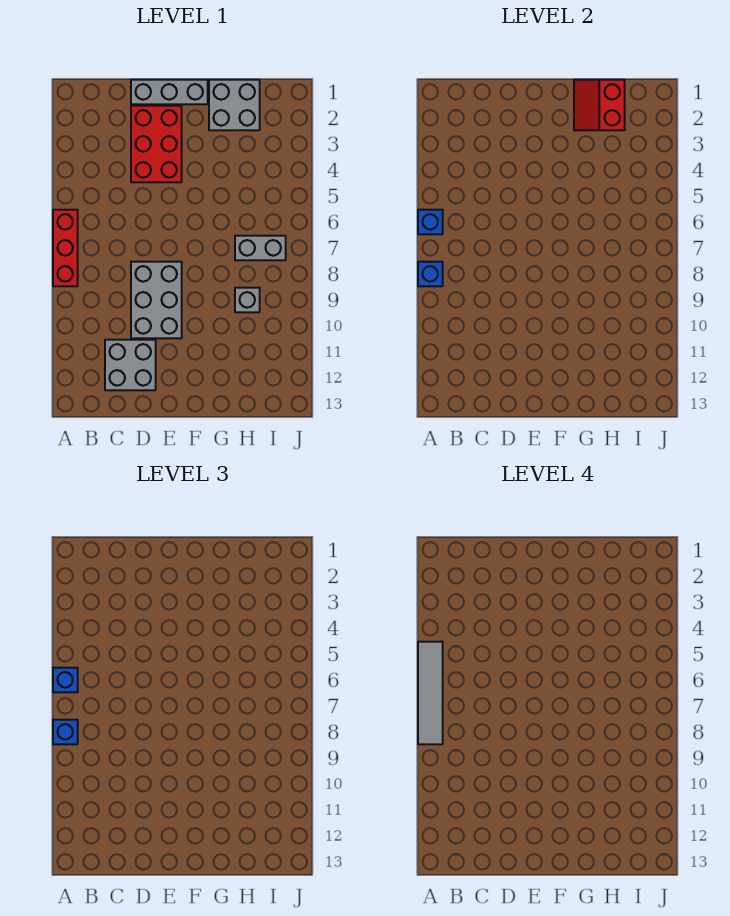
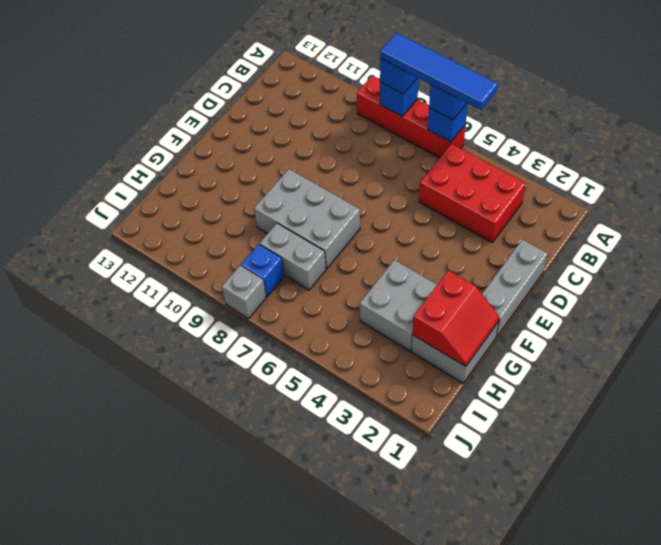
grey tile A5:A8 level 4 -> blue tile A5:A8 level 4
red brick A6:A8 level 1 -> red brick A6:A9 level 1
grey brick C11:D12 level 1 -> grey brick G3:H4 level 1
red brick D2:E4 level 1 -> red brick B3:C5 level 1
grey brick D8:E10 level 1 -> grey brick F7:G9 level 1
red slope G1:H2 level 2 top H -> red slope G1:H2 level 2 top 2
grey brick H7:I7 level 1 -> grey brick H7:H8 level 1
grey brick H9 level 1 -> grey brick J8 level 1
none -> blue brick I8 level 1

